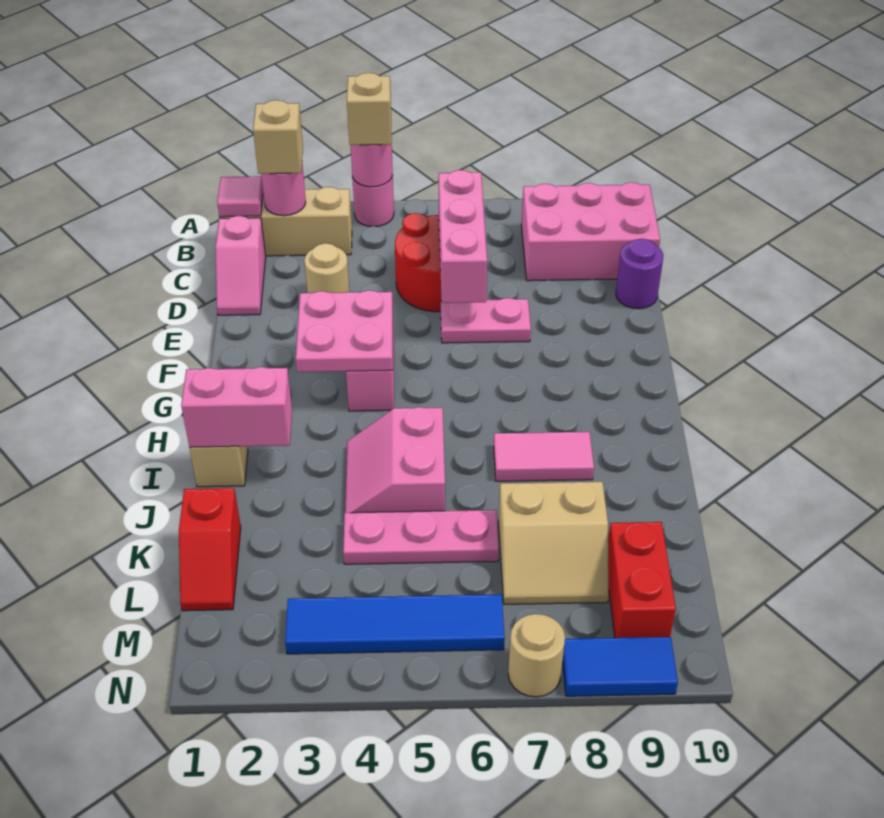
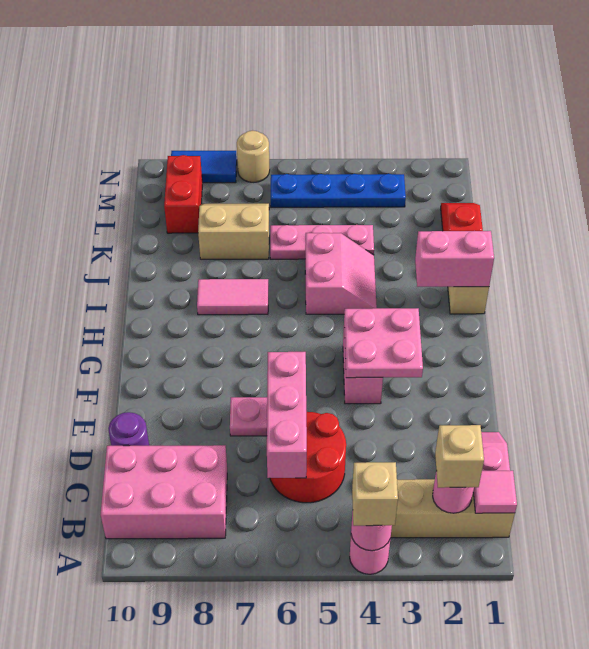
tan round brick D3 level 1 -> none
blue tile M3:M6 level 1 -> blue plate M3:M6 level 1

